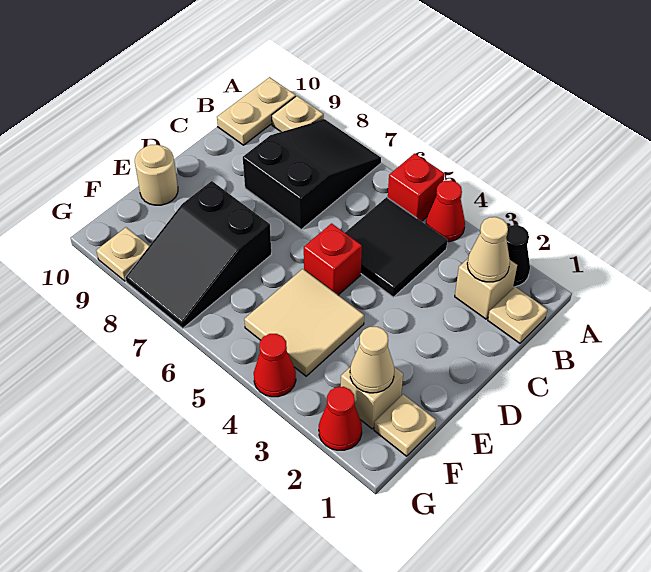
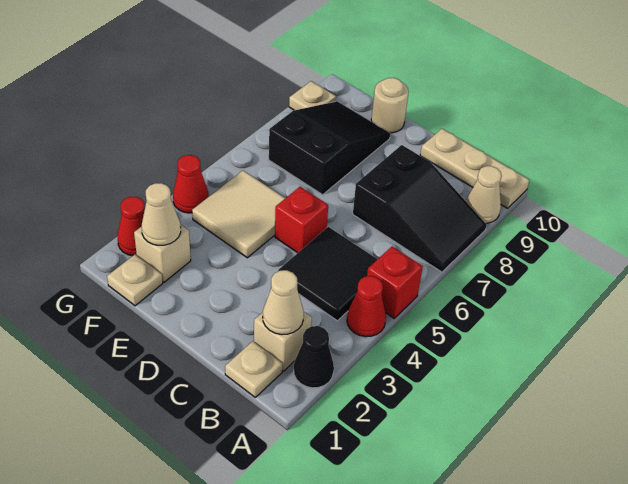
tan plate A9 level 1 -> tan cone A9 level 1
tan plate A10:B10 level 1 -> tan plate A10:C10 level 1
black slope E7:G8 level 1 top E -> black slope E7:F9 level 1 top 7

